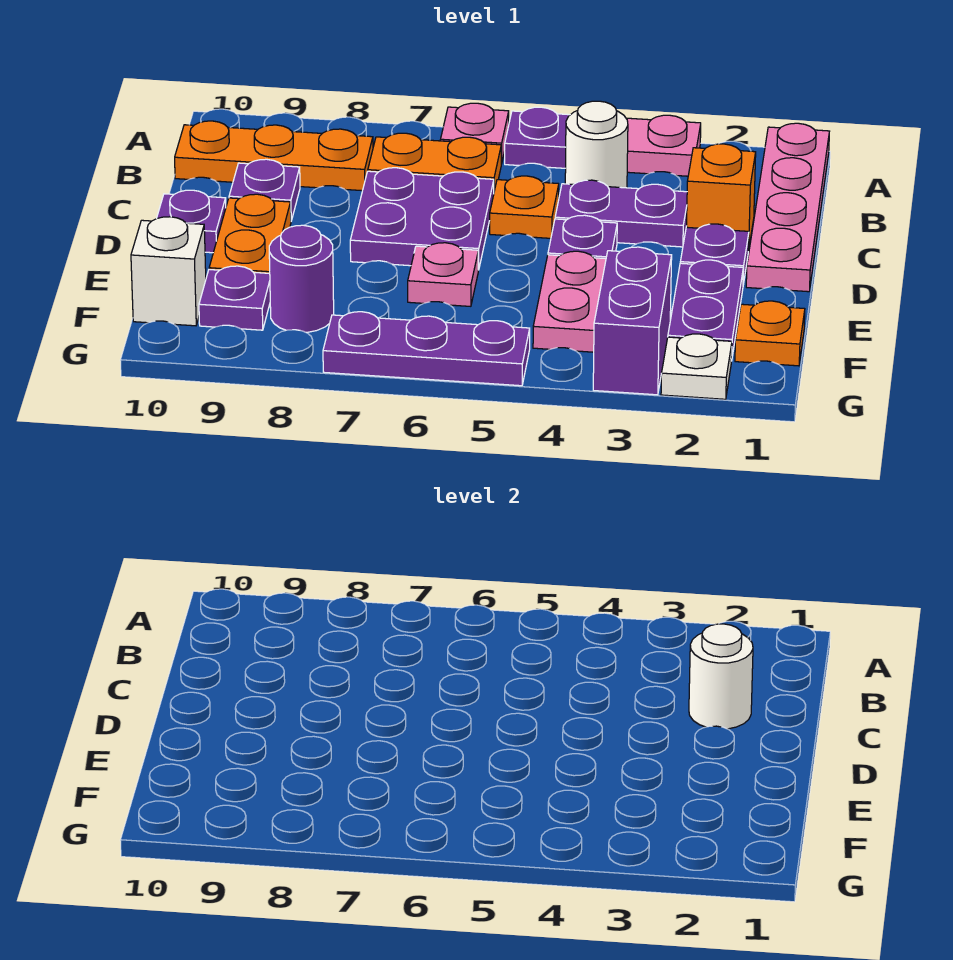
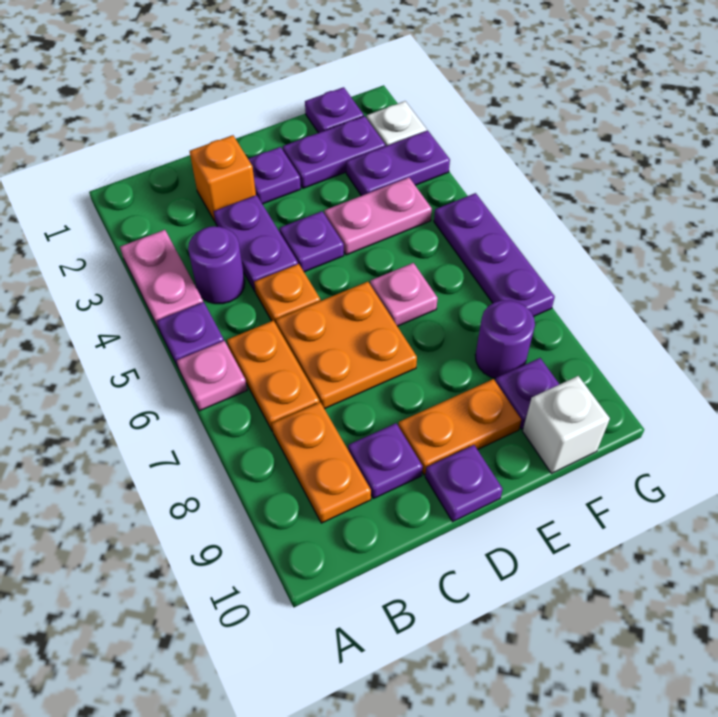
pink plate A1:D1 level 1 -> none
white round brick B4 level 1 -> purple round brick B4 level 1
orange plate B8:B10 level 1 -> orange plate B8:B9 level 1
white round brick C2 level 2 -> none
purple plate C6:D7 level 1 -> orange plate C6:D7 level 1
orange plate F1 level 1 -> purple plate F1 level 1
purple brick F3:G3 level 1 -> purple plate F3:G3 level 1

